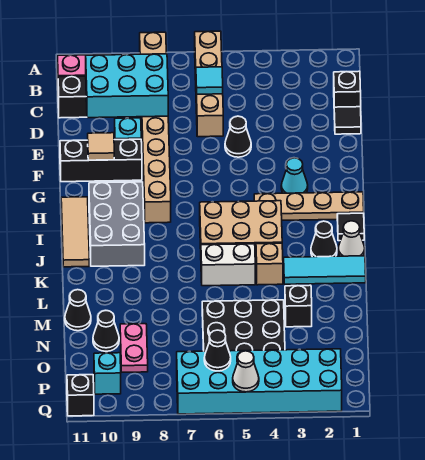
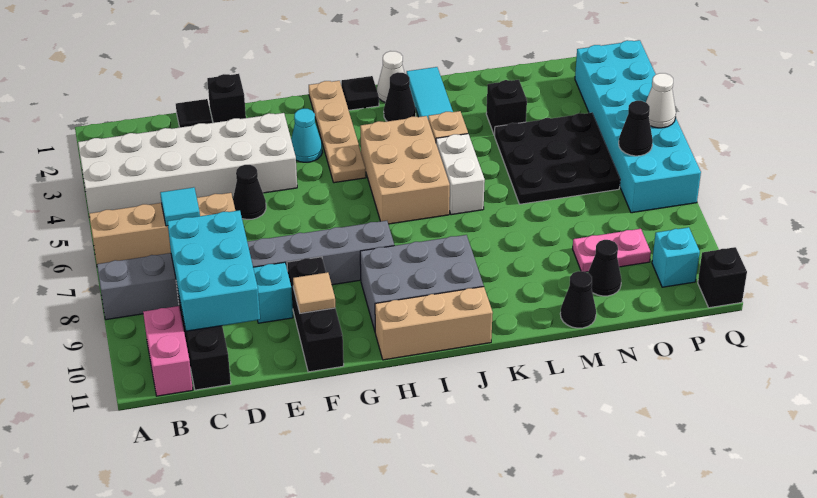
none -> white brick A3:F4 level 1
tan brick A8:H8 level 1 -> grey brick A8:H8 level 1
black brick C1 level 1 -> black brick E1 level 1
tan tile H11:J11 level 1 -> tan brick H11:J11 level 1

